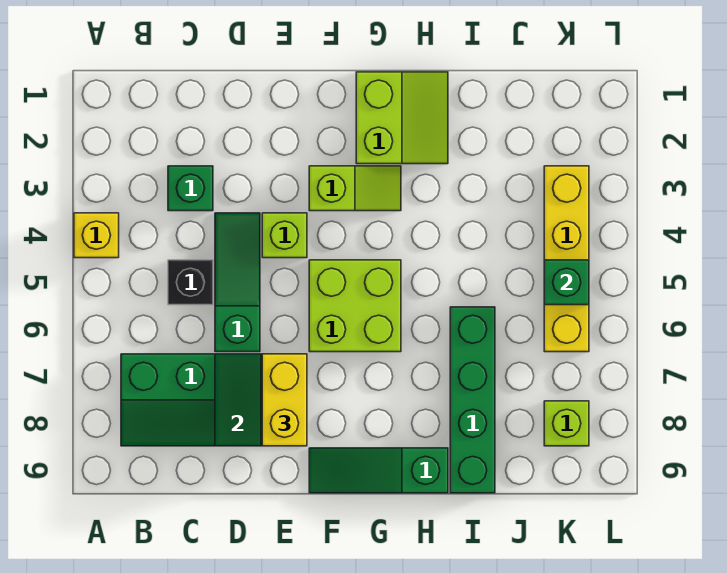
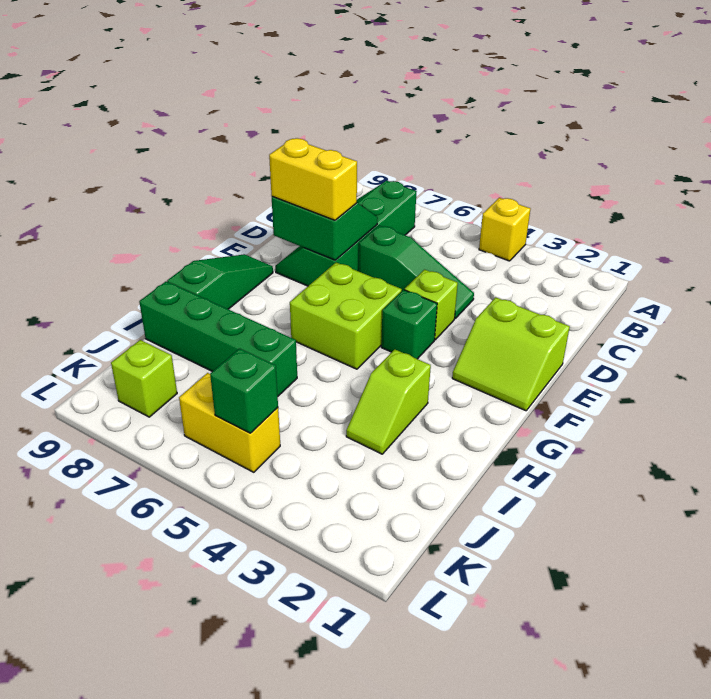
green brick C3 level 1 -> green brick F4 level 1
black brick C5 level 1 -> none
lime slope F3:G3 level 1 top F -> lime slope H3:I3 level 1 top H
lime slope G1:H2 level 1 top G -> lime slope E1:F2 level 1 top E
yellow brick K3:K6 level 1 -> yellow brick K5:K6 level 1

